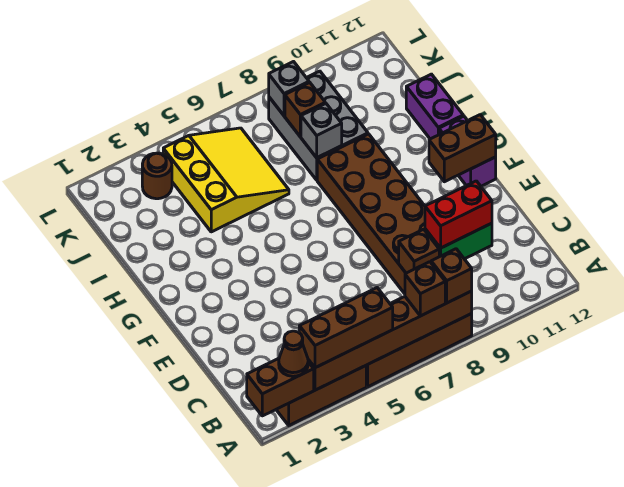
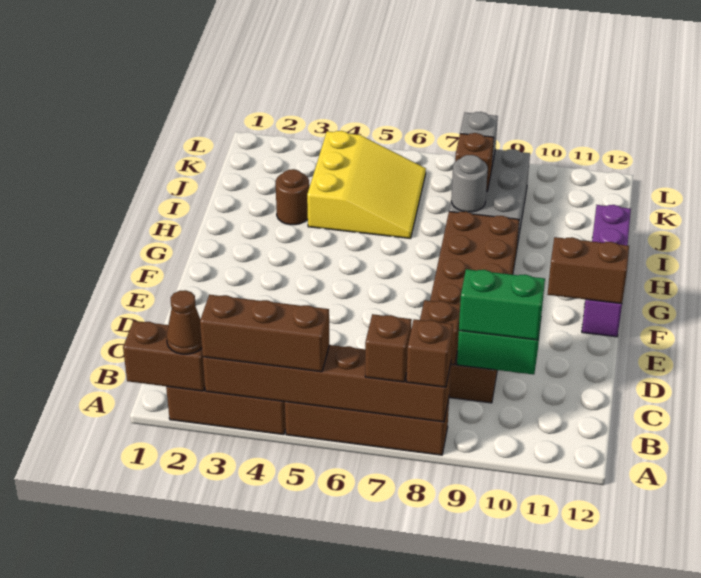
red brick C9:C10 level 3 -> green brick C9:C10 level 3
grey brick I8 level 2 -> grey round brick I8 level 2
brown round brick K3 level 1 -> brown round brick I3 level 1

